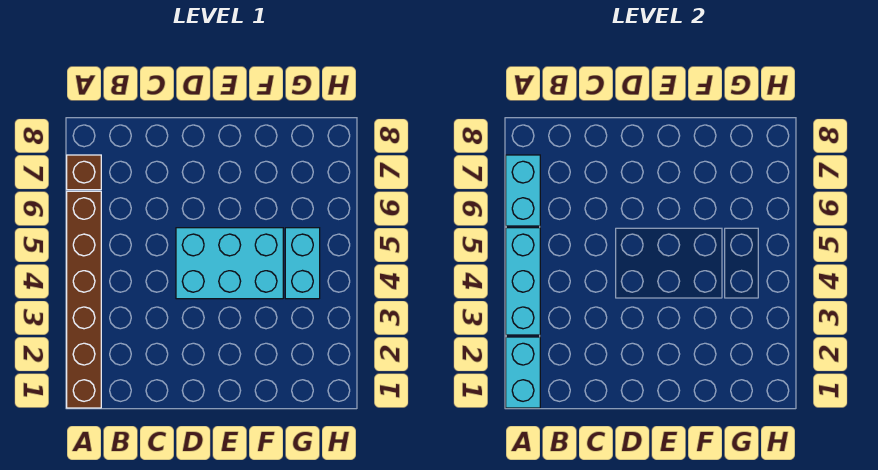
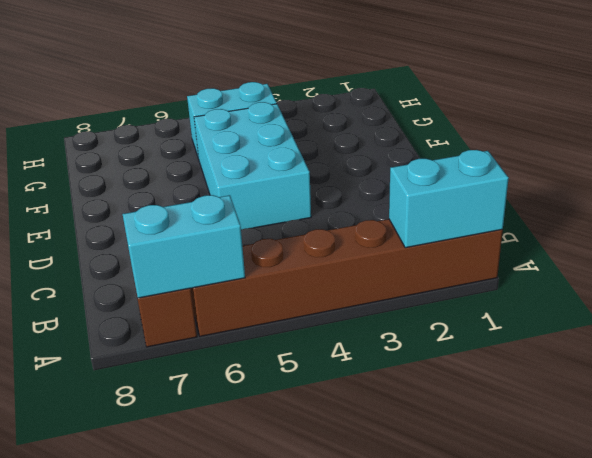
cyan brick A3:A5 level 2 -> none

